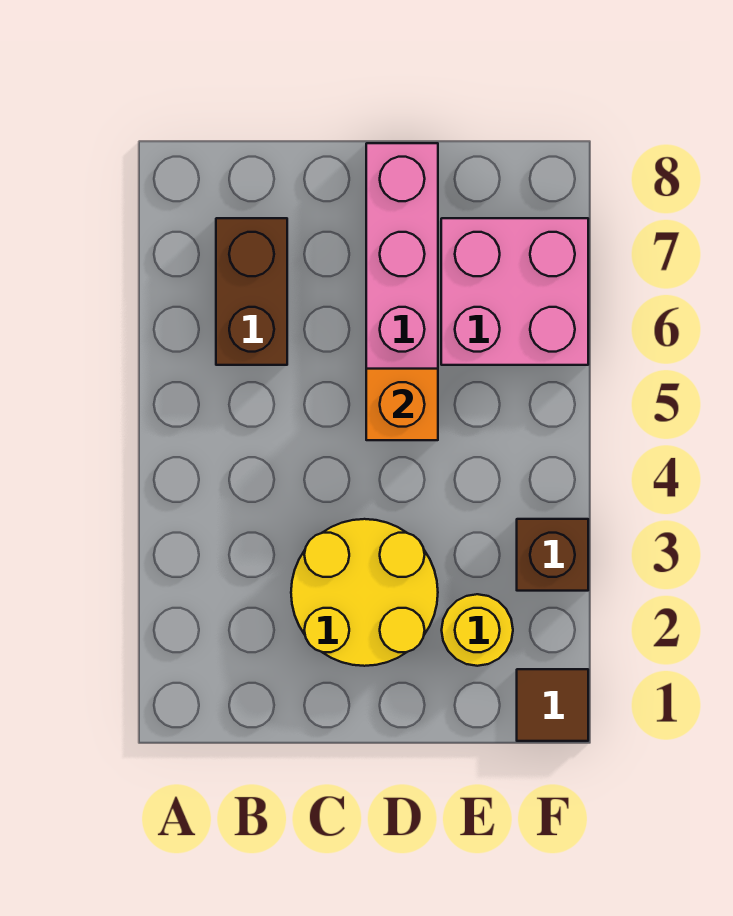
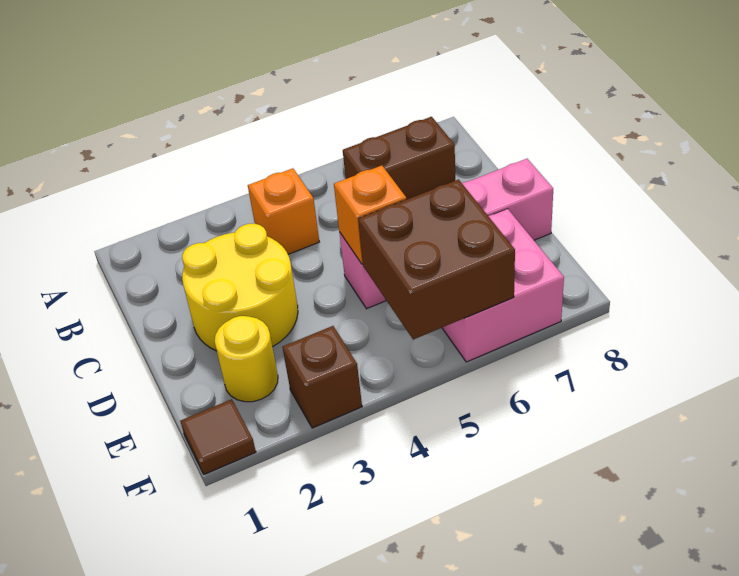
none -> orange brick B4 level 1
none -> brown brick E5:F6 level 2

